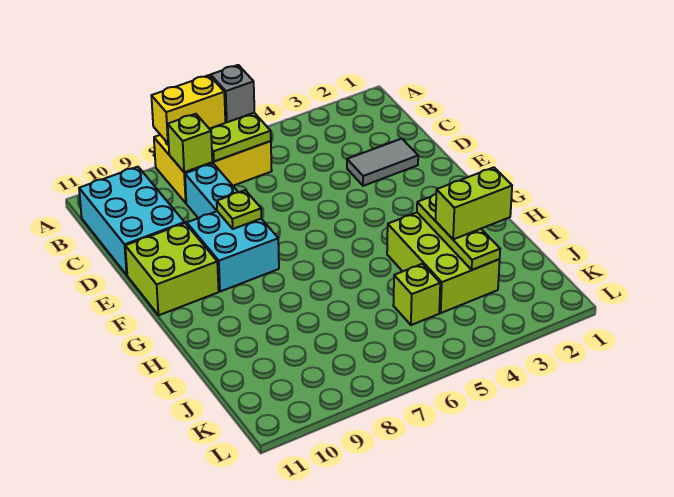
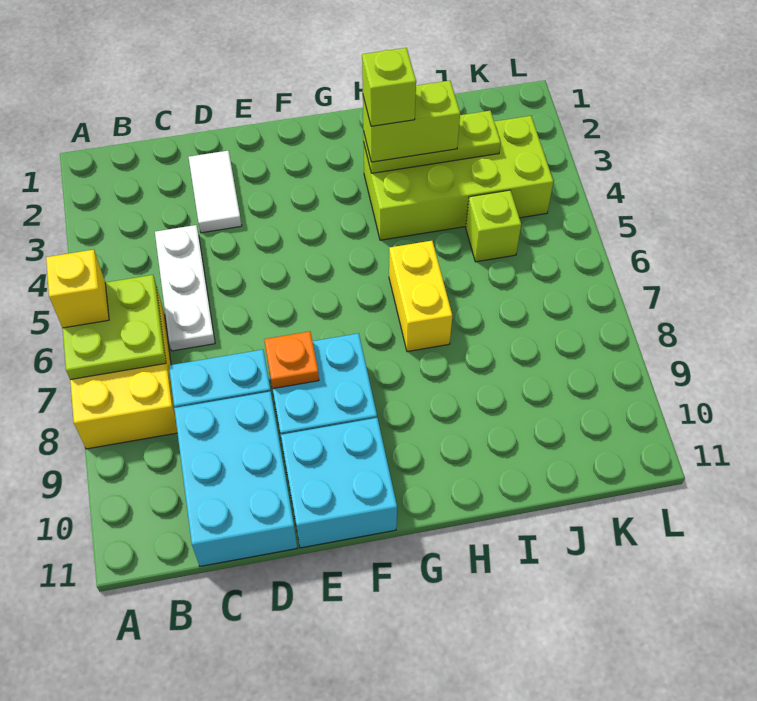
grey brick A6 level 3 -> yellow brick A6 level 3
yellow brick A7:A8 level 3 -> yellow brick H6:H7 level 1
lime brick B8 level 2 -> lime brick H3 level 4
cyan brick B10:D11 level 1 -> cyan brick C9:D11 level 1
none -> white plate C4:C6 level 1
grey tile D2:D3 level 1 -> white tile D2:D3 level 1
lime plate E8 level 2 -> orange plate E8 level 2
lime brick E10:F11 level 1 -> cyan brick E10:F11 level 1
lime brick H3:J4 level 1 -> lime brick H3:K4 level 1
lime brick I2:I3 level 3 -> lime brick H3:I3 level 3

